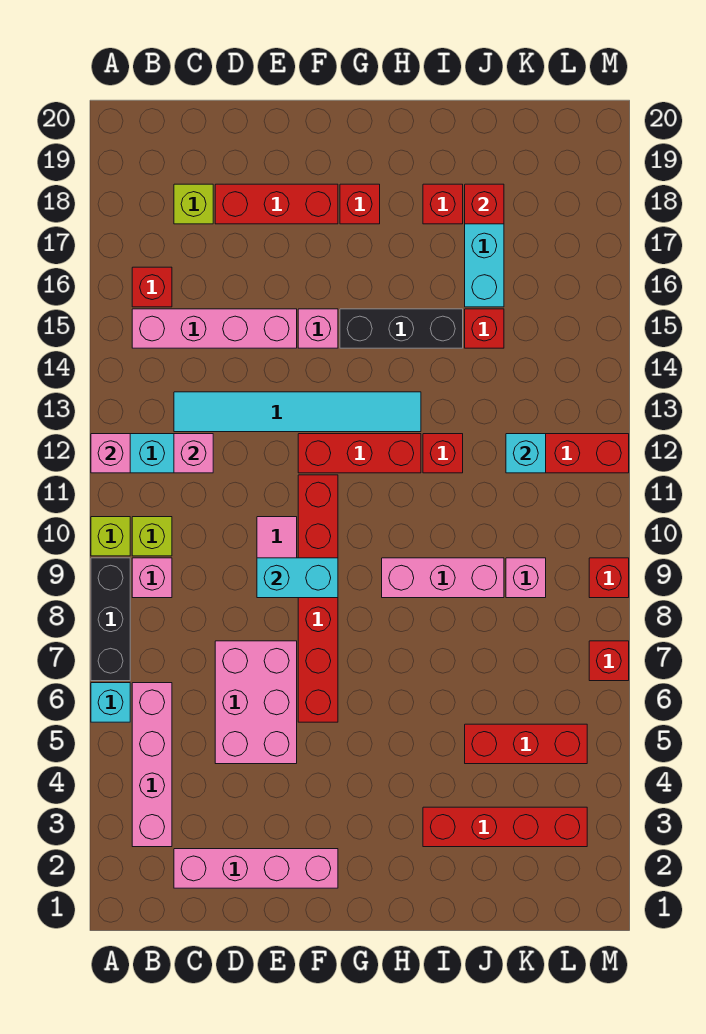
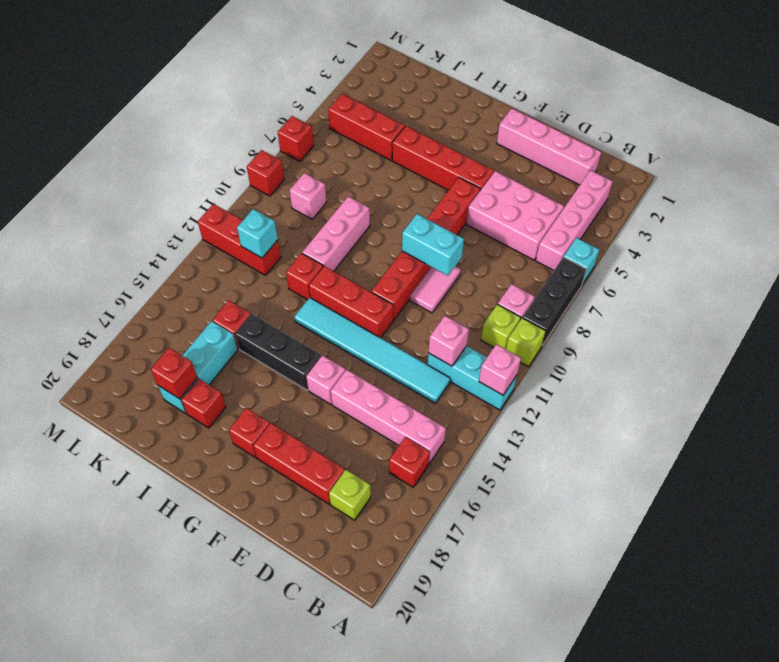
pink brick D5:E7 level 1 -> pink brick C5:E6 level 1
pink brick H9:J9 level 1 -> pink brick I9:I11 level 1
red brick I3:L3 level 1 -> red brick F5:I5 level 1

